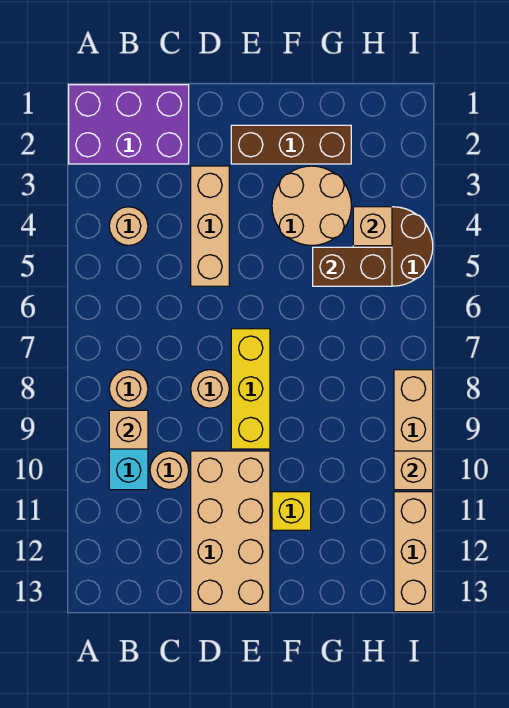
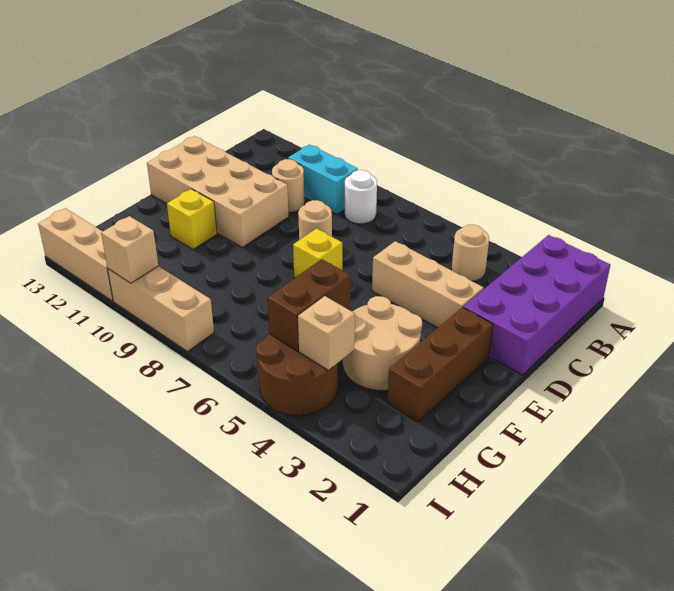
purple brick A1:C2 level 1 -> purple brick A1:D2 level 1
tan round brick B8 level 1 -> white round brick B8 level 1
tan brick B9 level 2 -> none
yellow brick E7:E9 level 1 -> yellow brick E7 level 1

